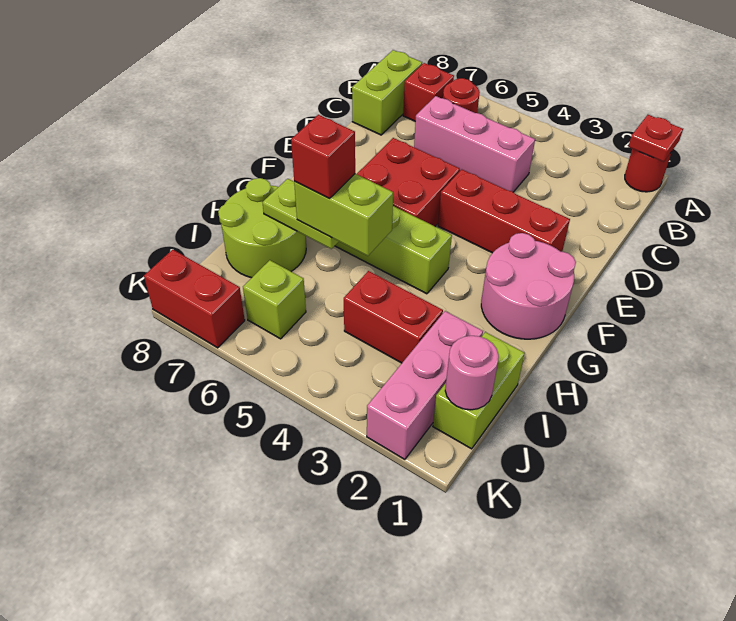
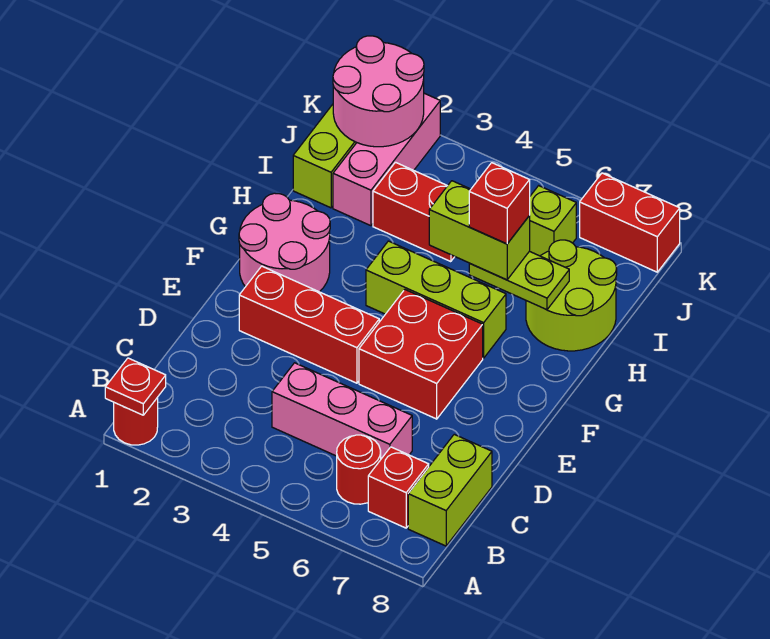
pink round brick J1 level 2 -> pink round brick J1:K2 level 2

